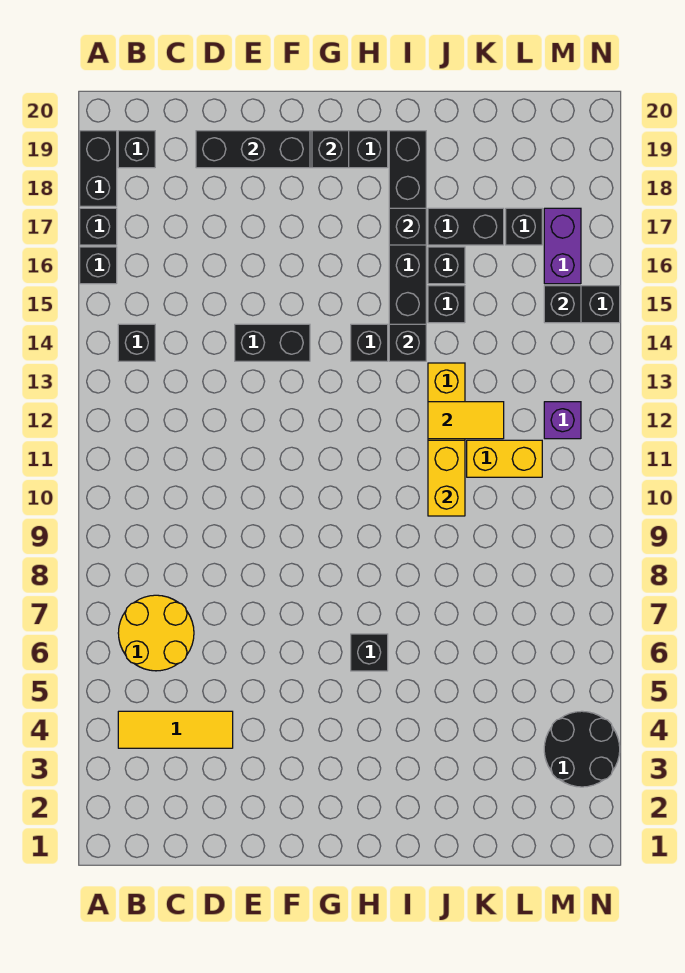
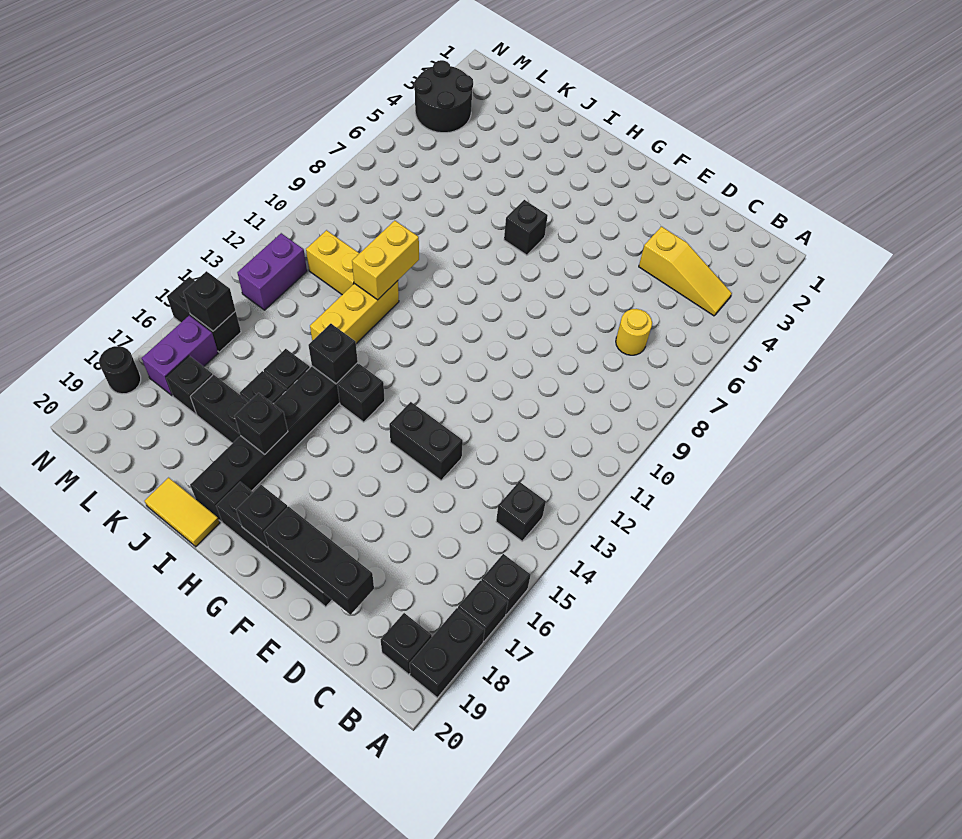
yellow tile B4:D4 level 1 -> yellow slope B4:D4 level 1 top D
yellow round brick B6:C7 level 1 -> yellow round brick C7 level 1
yellow tile J12:K12 level 2 -> yellow tile I20:J20 level 1
purple brick M12 level 1 -> purple brick M12:M13 level 1
none -> black round brick N18 level 1

